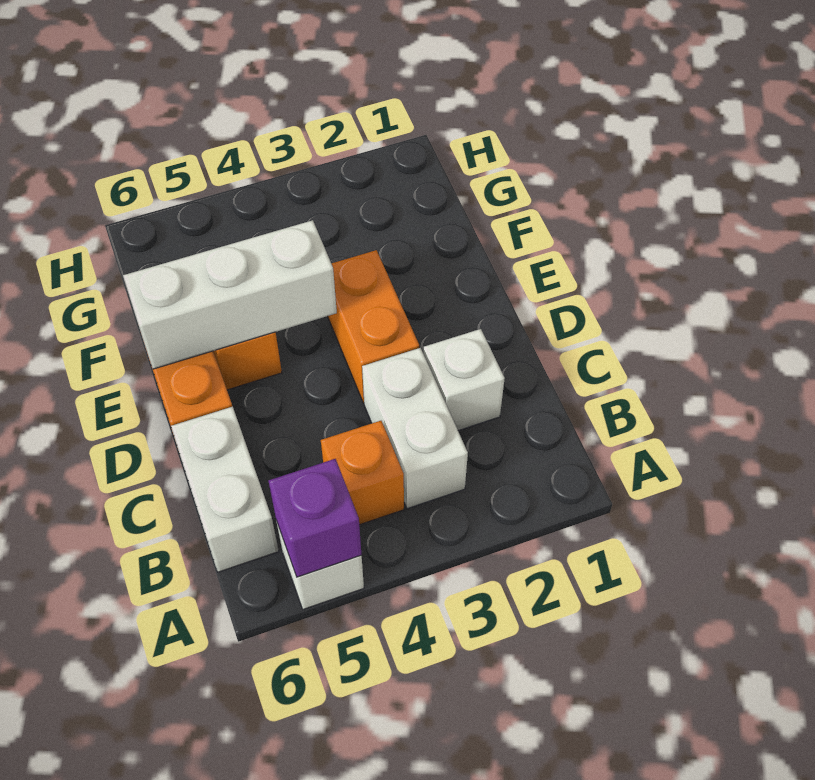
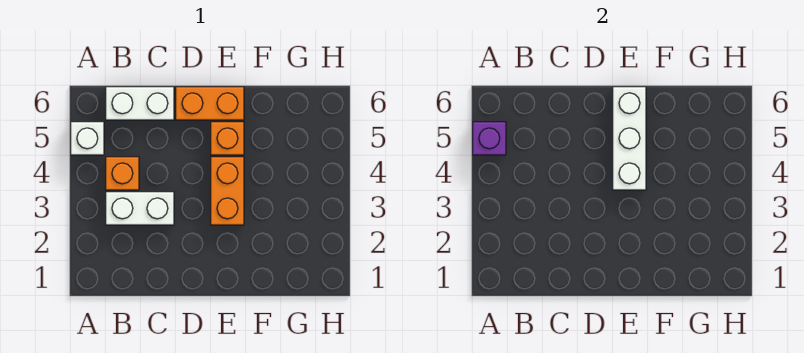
white brick C2 level 1 -> none
orange brick D3:E3 level 1 -> orange brick E3:E4 level 1

